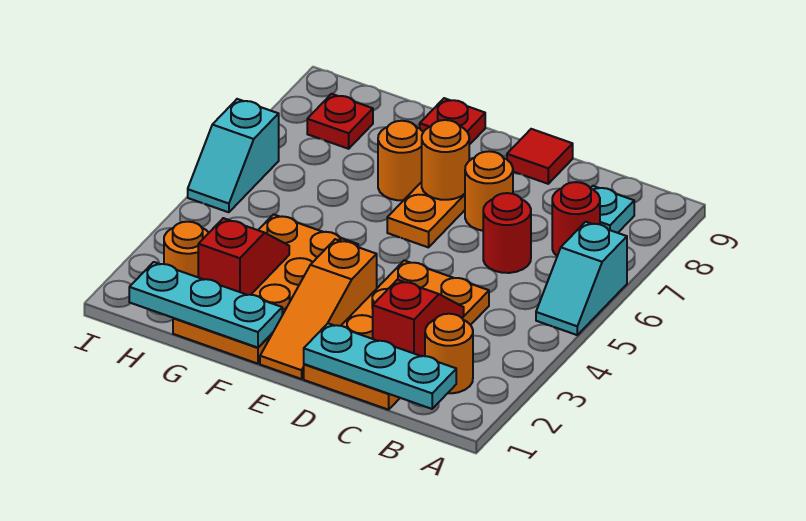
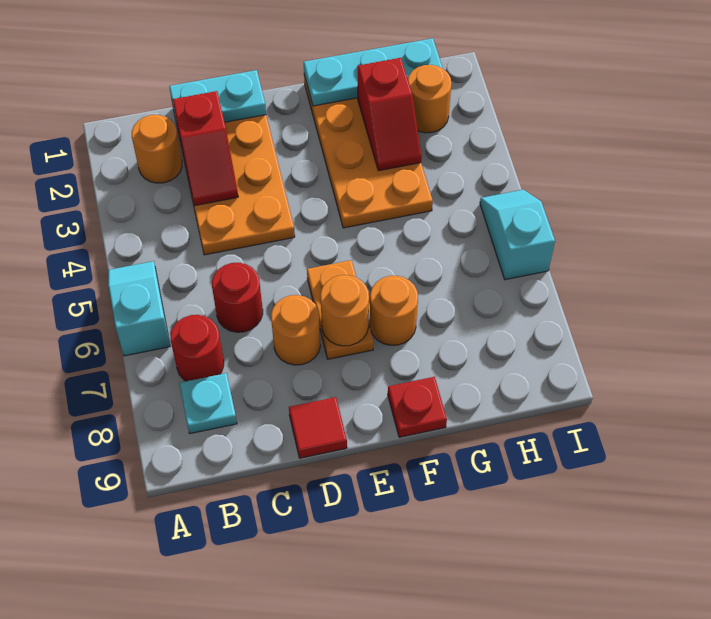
cyan plate B1:D1 level 2 -> cyan plate C1:D1 level 2
orange slope E1:E3 level 1 top 3 -> none
red plate H8 level 1 -> none

